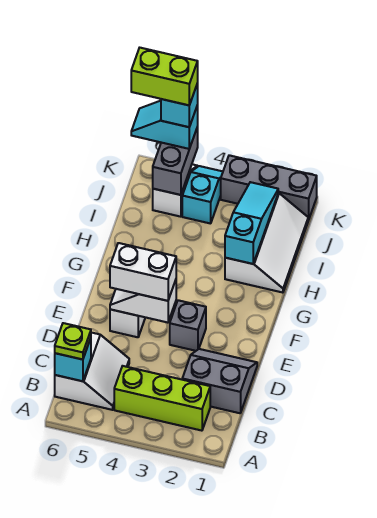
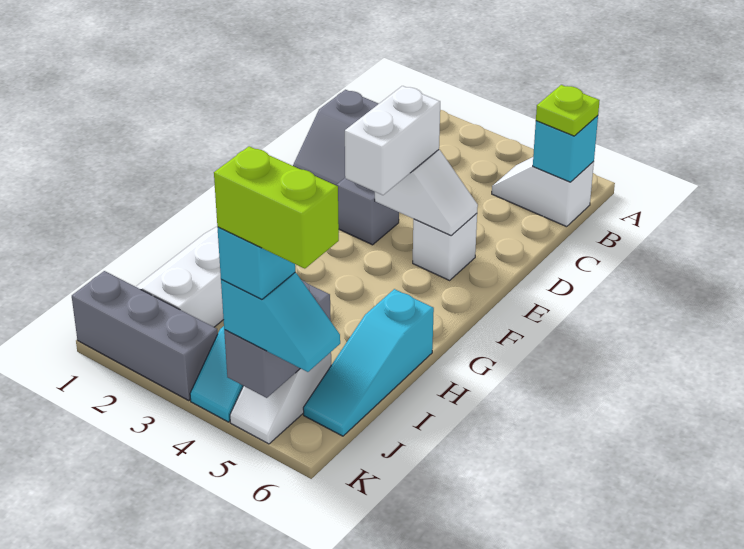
lime brick B2:B4 level 1 -> none
white slope B5:C6 level 1 top 6 -> white slope B5:B6 level 1 top 6
white brick E4:E5 level 3 -> white brick E4:F4 level 3
cyan slope H2:J2 level 2 top H -> cyan slope H6:J6 level 1 top H

